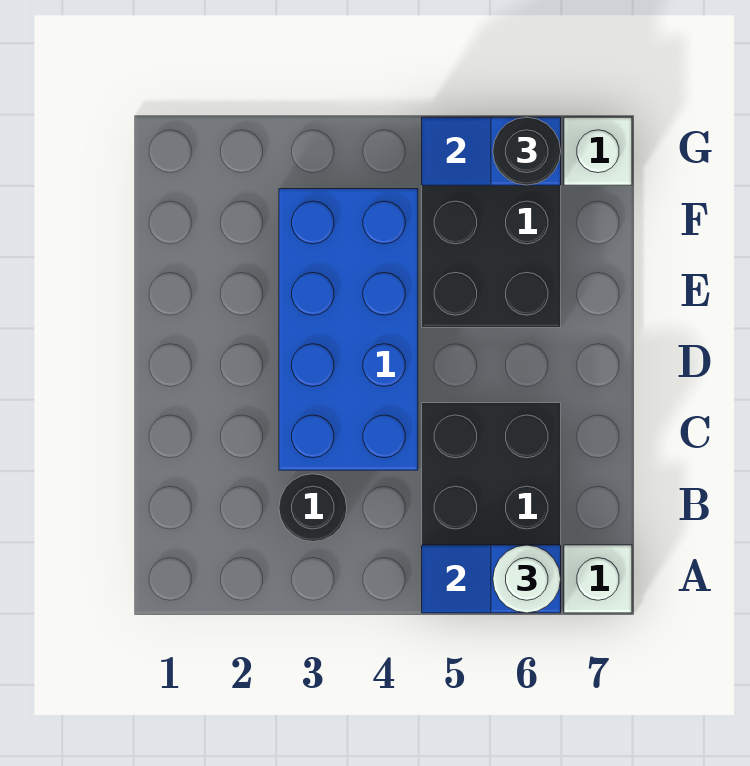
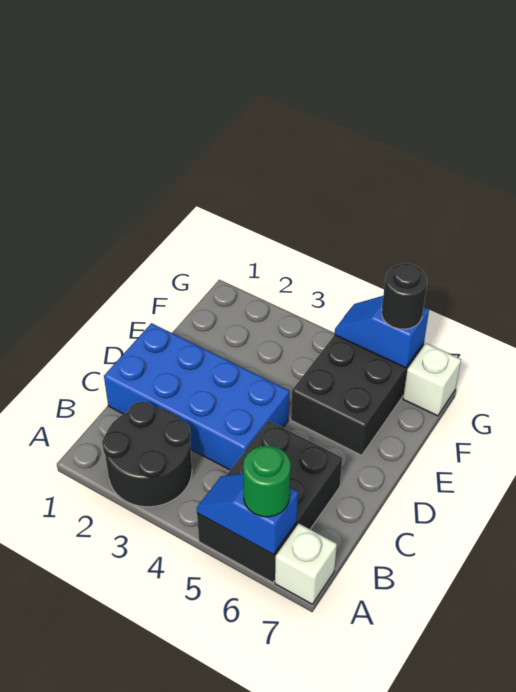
white round brick A6 level 3 -> green round brick A6 level 3
black round brick B3 level 1 -> black round brick A2:B3 level 1
blue brick C3:F4 level 1 -> blue brick C1:D4 level 1

